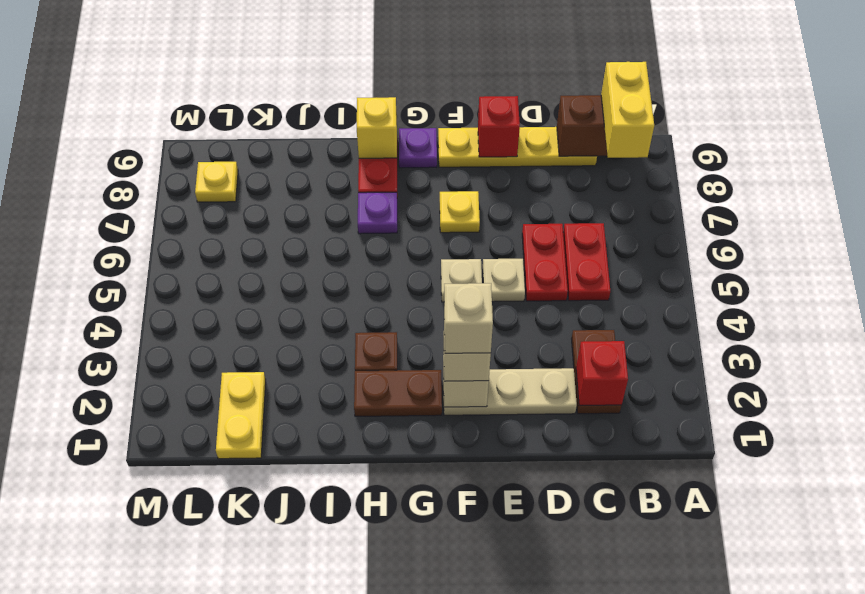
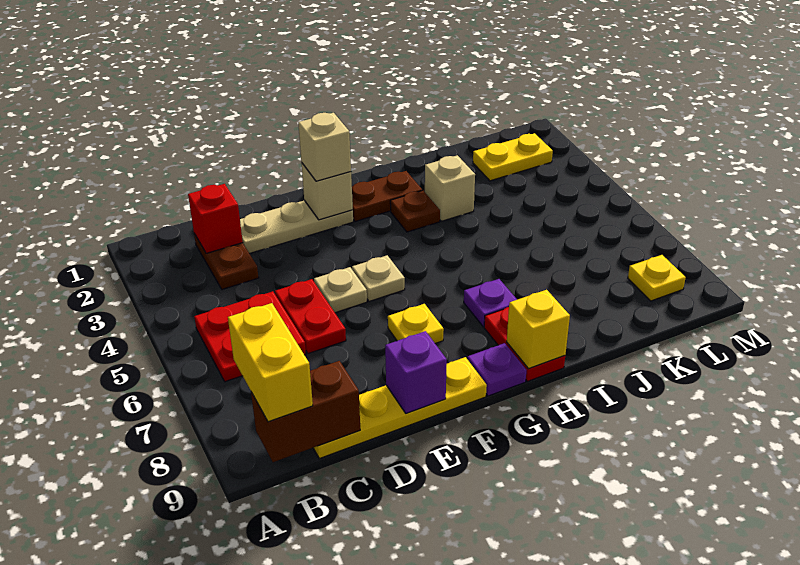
red plate C5:C6 level 1 -> red plate B5:C6 level 1
red brick E9 level 2 -> purple brick E9 level 2
tan brick F2 level 4 -> tan brick I3 level 1
yellow plate K1:K2 level 1 -> yellow plate K2:L2 level 1

